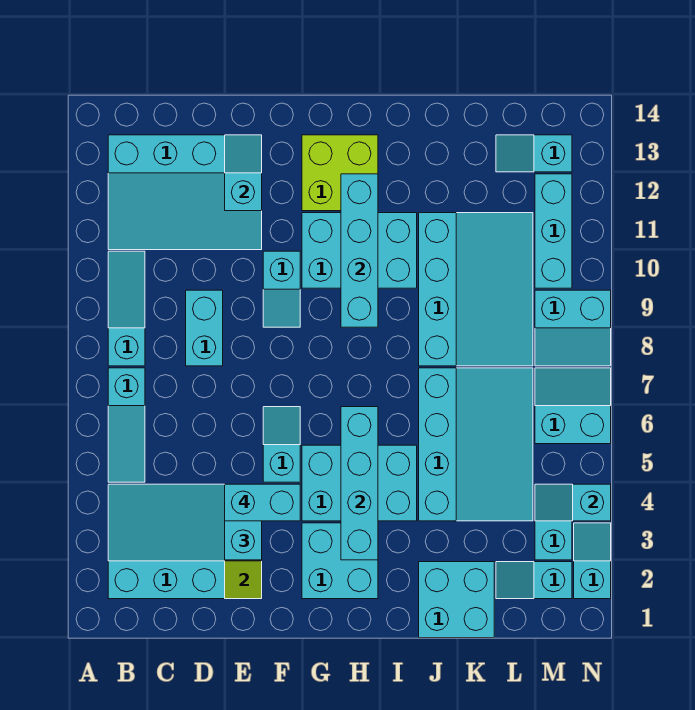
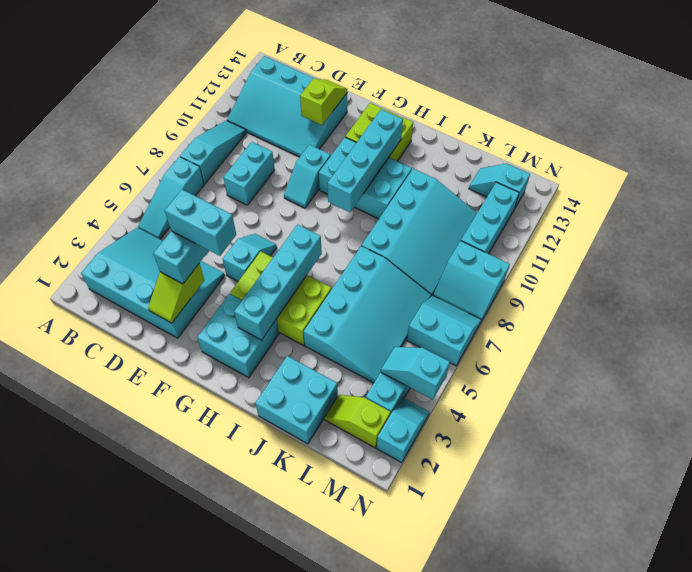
cyan slope E12:E13 level 2 top 12 -> lime slope E12:E13 level 2 top 12
cyan brick G4:I5 level 1 -> lime brick G4:I5 level 1
cyan slope L2:M2 level 1 top M -> lime slope L2:M2 level 1 top M

